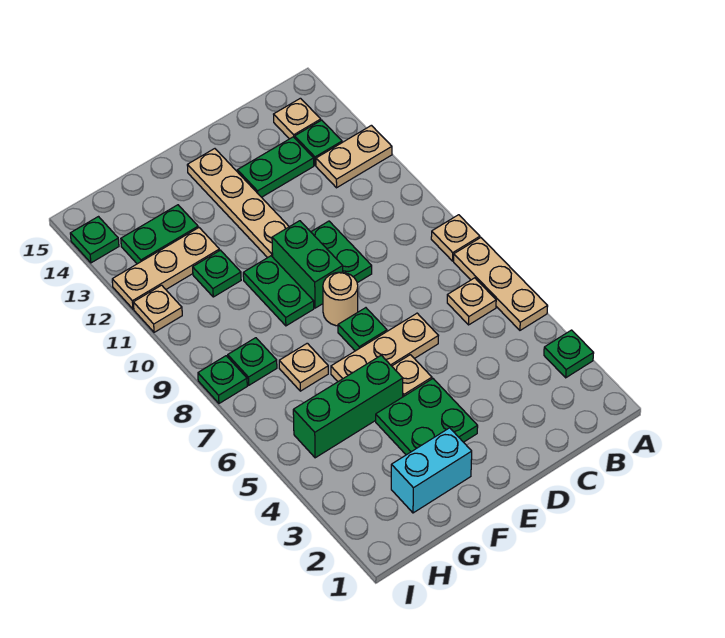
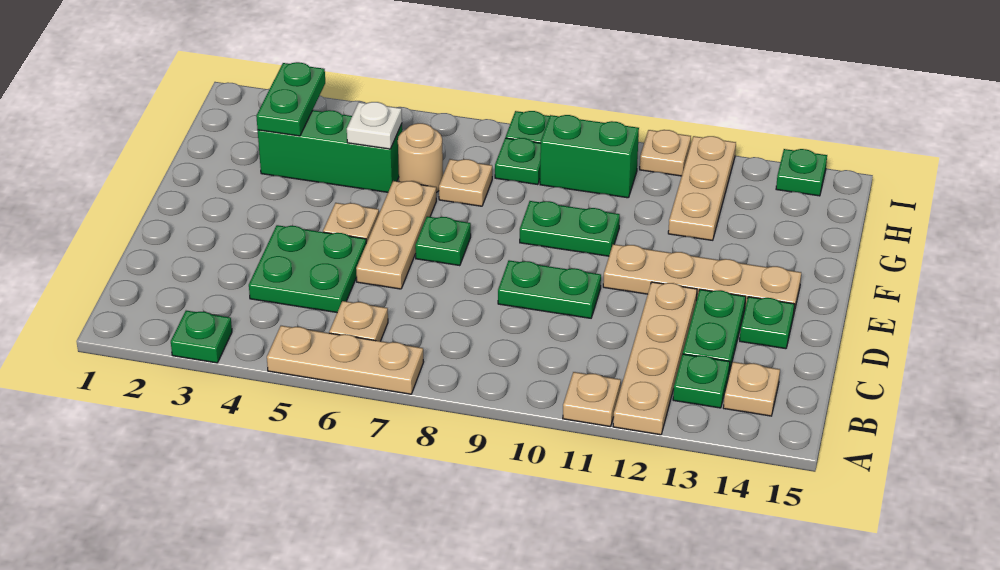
tan plate A8 level 1 -> tan plate A11 level 1
tan plate A12:B12 level 1 -> tan plate A12:D12 level 1
green plate E3:F4 level 1 -> green plate C4:D5 level 1
tan round brick E8 level 1 -> tan round brick G6 level 1
green brick E9:E10 level 1 -> green brick H9:H10 level 1
cyan brick F2:G2 level 1 -> none
green brick F5:H5 level 1 -> green brick G3:G5 level 1
none -> white plate G5 level 2
green plate G11 level 1 -> green plate D14 level 1
green plate G13:H13 level 1 -> green plate G3:H3 level 2

